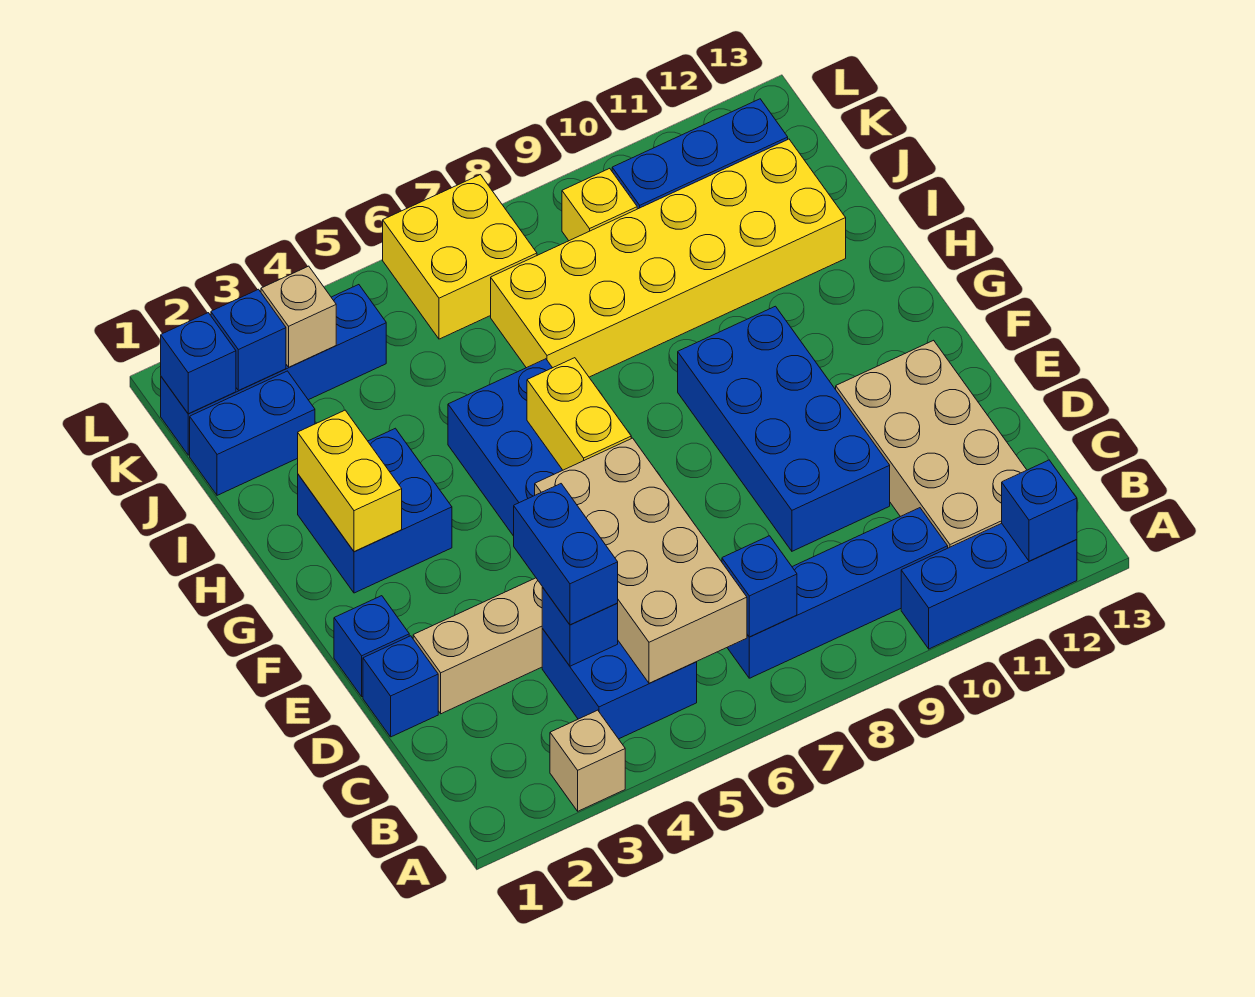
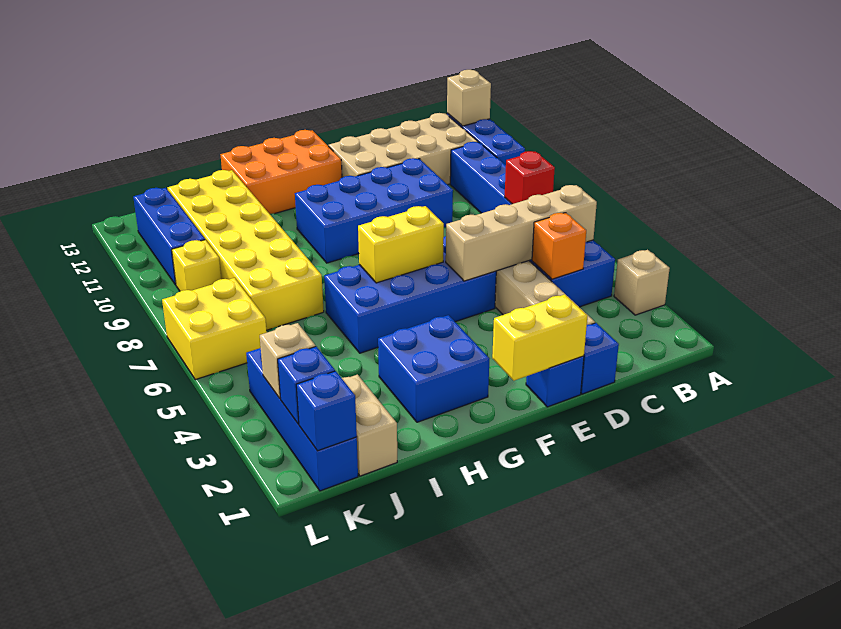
blue brick A12 level 2 -> tan brick A12 level 2
tan brick B5:E6 level 2 -> tan brick B5:E5 level 2
blue brick B7 level 2 -> red brick B7 level 2
blue brick C4 level 2 -> orange brick C4 level 2
blue brick C4:D4 level 3 -> none
none -> orange brick F12:H13 level 1
yellow brick G2:H2 level 2 -> yellow brick E1:F1 level 2
blue brick J1:J2 level 1 -> tan brick J1:J2 level 1

